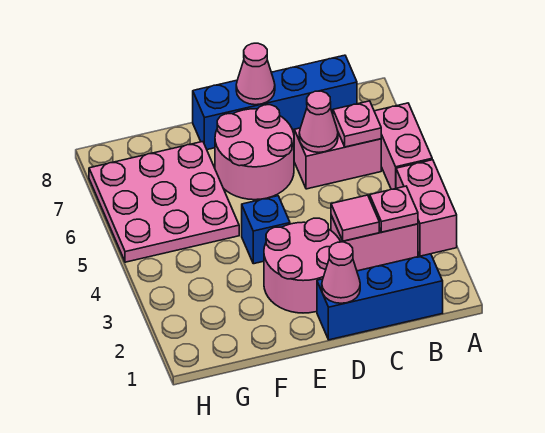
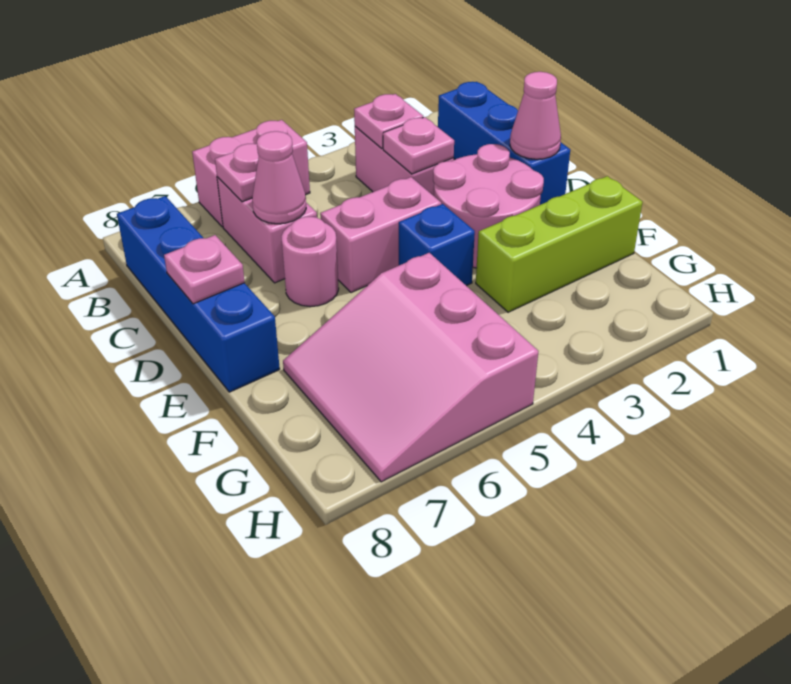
pink brick A3:A4 level 1 -> pink brick D4:D5 level 1
pink tile C3 level 2 -> pink plate C3 level 2
pink round brick D6:E7 level 1 -> pink round brick D6 level 1
pink cone D8 level 2 -> pink plate D8 level 2
none -> lime brick F1:F3 level 1
pink plate F5:H7 level 1 -> pink slope F5:H7 level 1 top 5

